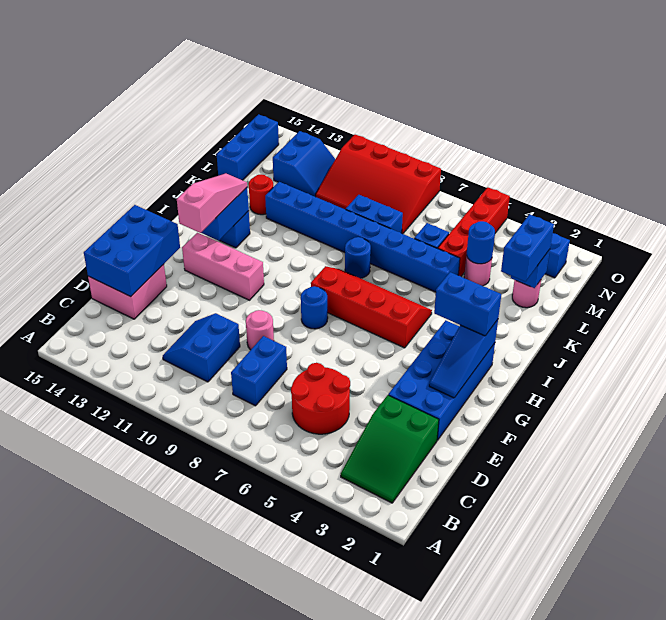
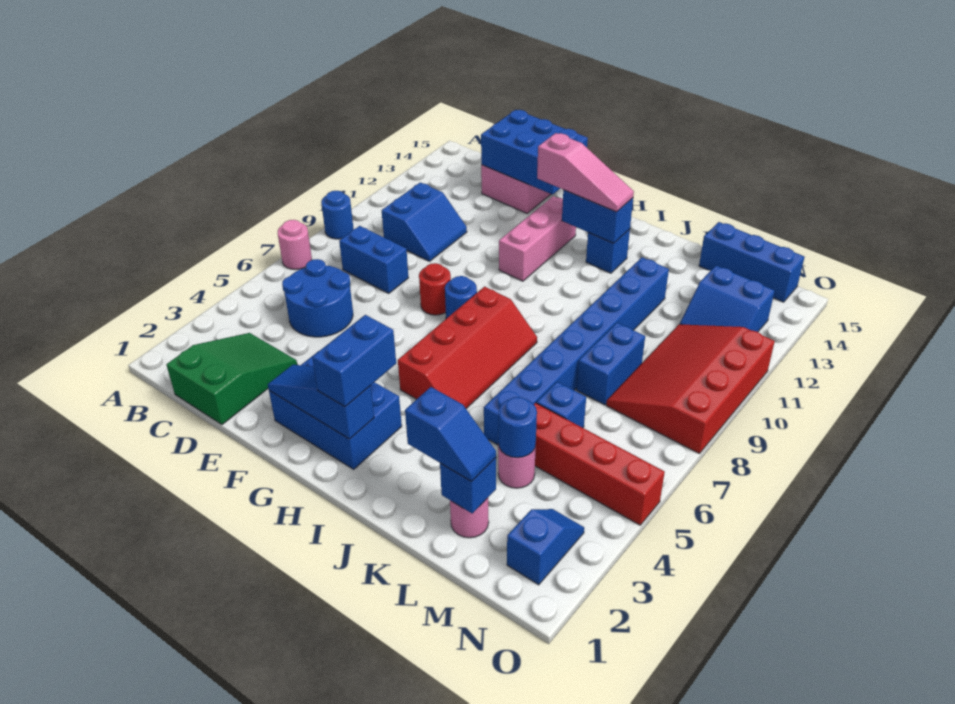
green slope B2:D3 level 1 top D -> green slope C1:D3 level 1 top 1
red round brick C5:D6 level 1 -> blue round brick C5:D6 level 1
blue slope C10:D11 level 1 top 10 -> blue slope C10:D11 level 1 top C
blue brick E2:H3 level 1 -> blue brick F2:H3 level 1
pink round brick E9 level 1 -> pink round brick A7 level 1
blue round brick J8 level 1 -> blue round brick A9 level 1
blue brick K2:L2 level 3 -> blue slope K2:L2 level 3 top K
red round brick K13 level 1 -> red round brick F8 level 1

